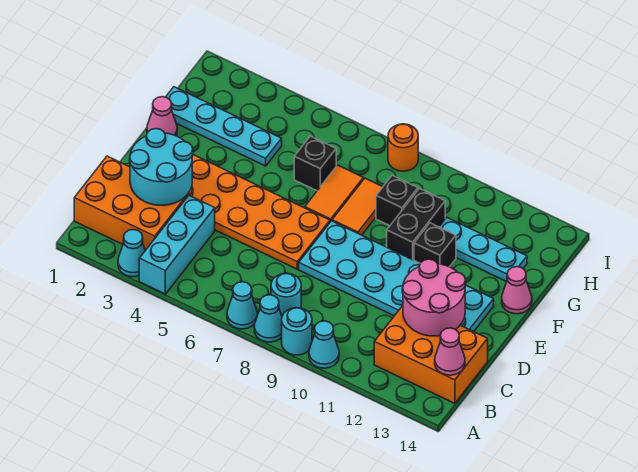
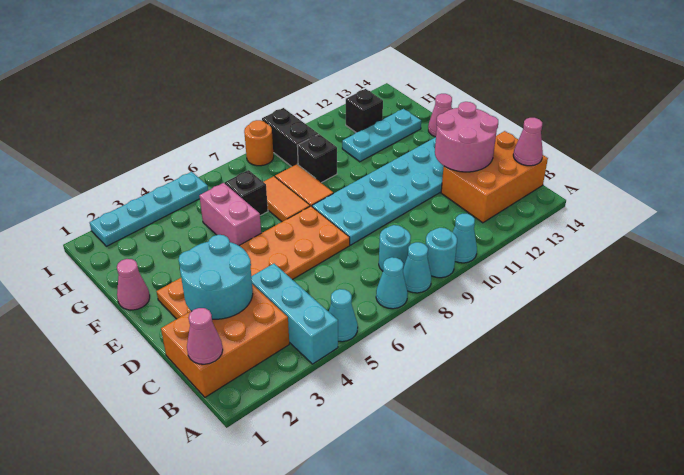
cyan cone A3 level 1 -> cyan cone A5 level 1
none -> pink cone B1 level 2
none -> pink brick F5:G5 level 1
black brick F10:G10 level 1 -> black brick H9:I9 level 1
black brick F11 level 1 -> black brick H12 level 1
cyan plate G1:G4 level 1 -> cyan plate I2:I5 level 1

